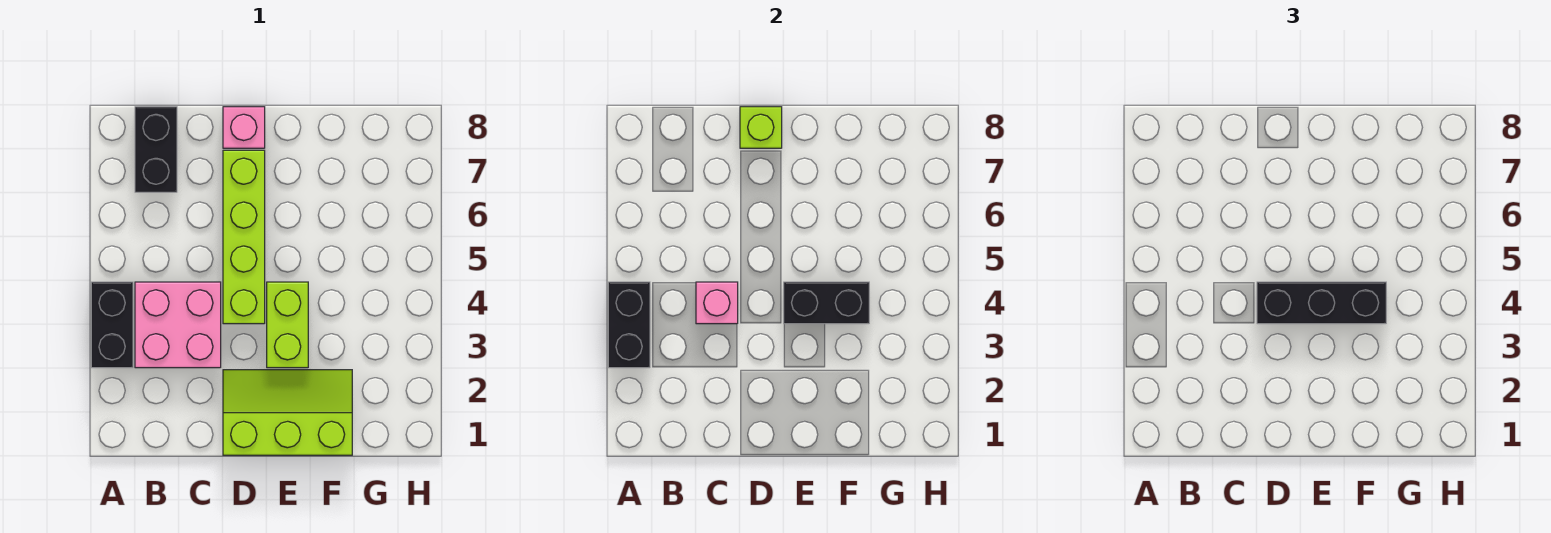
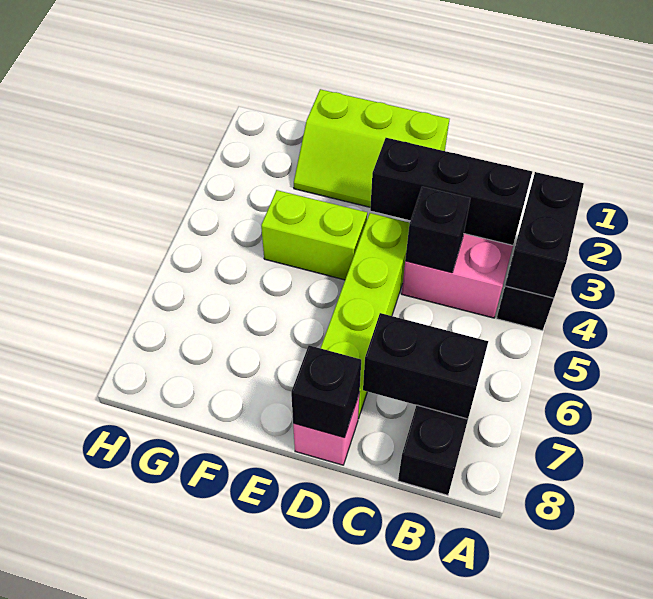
pink brick C4 level 2 -> black brick C4 level 2
black brick D4:F4 level 3 -> black brick B3:D3 level 2
lime brick D8 level 2 -> black brick D8 level 2
lime brick E3:E4 level 1 -> lime brick E4:F4 level 1
black brick E4:F4 level 2 -> black brick B7:C7 level 2

